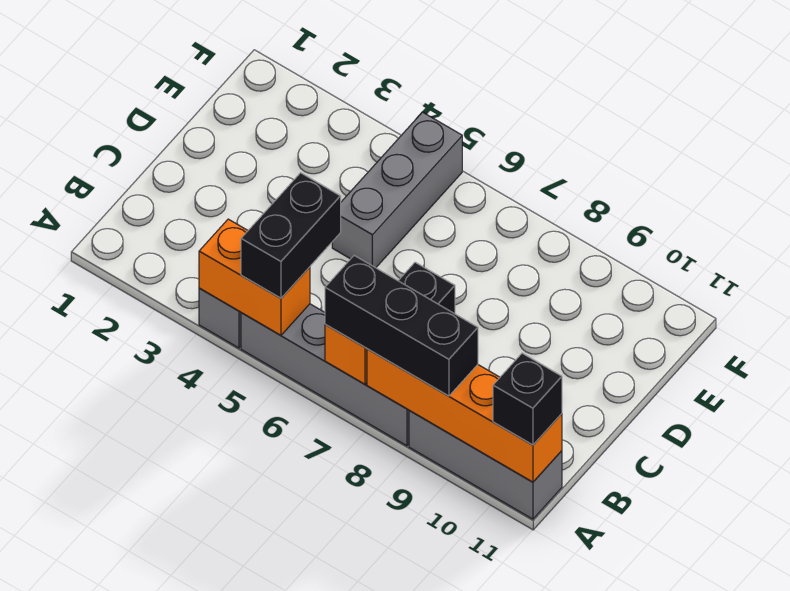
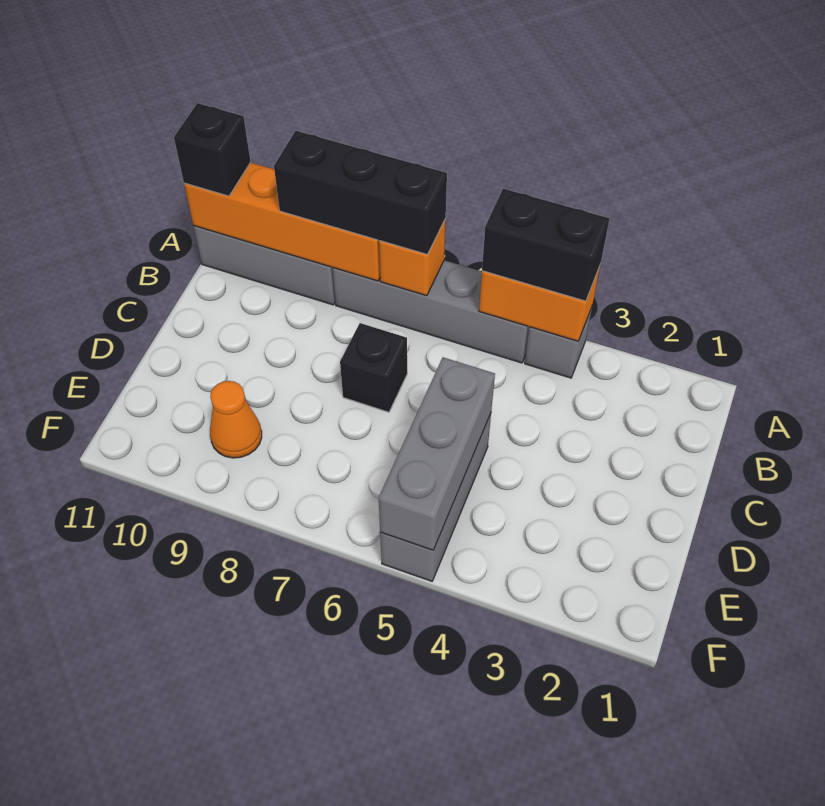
black brick A5:B5 level 3 -> black brick A4:A5 level 3
none -> grey brick D5:F5 level 2
none -> orange cone E9 level 1

